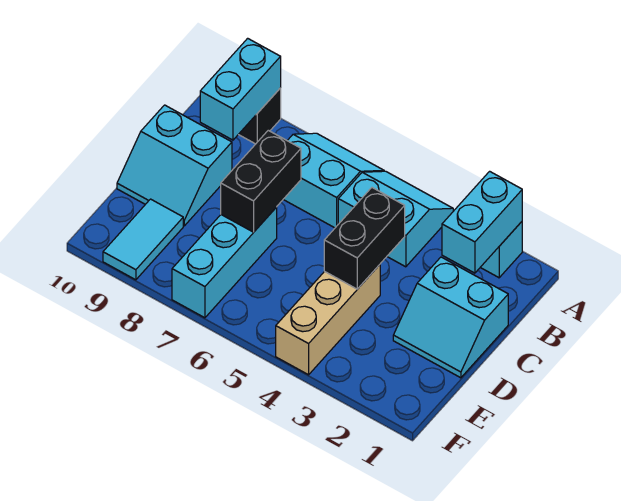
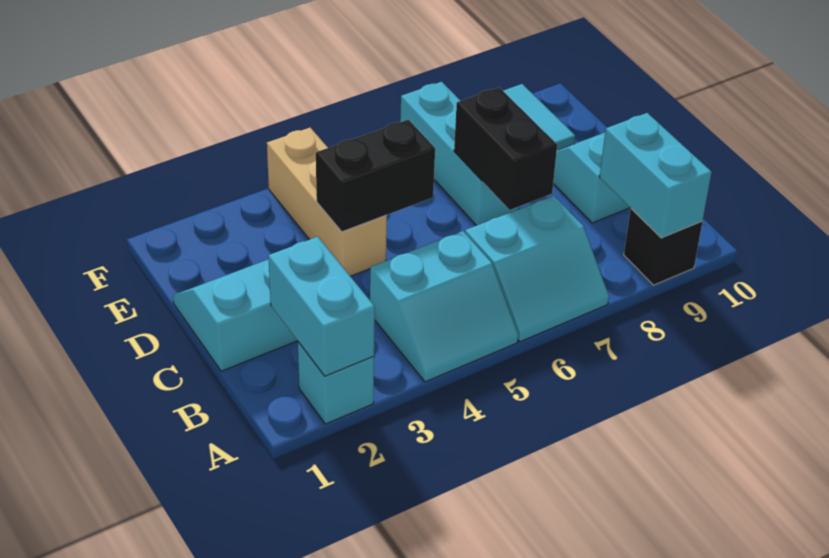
black brick C4:D4 level 2 -> black brick D4:D5 level 2

